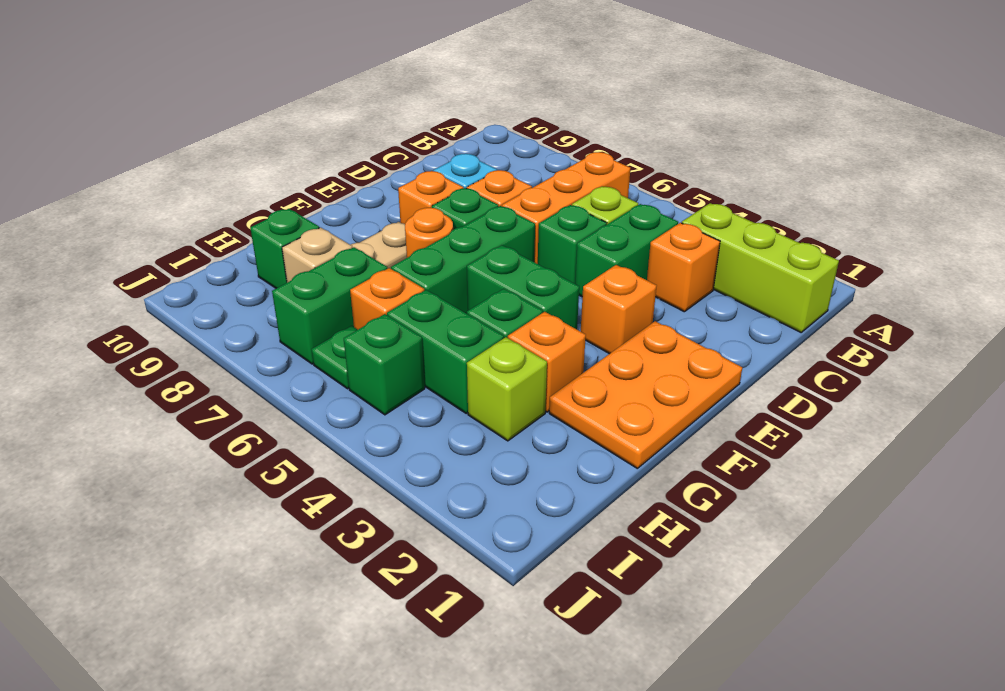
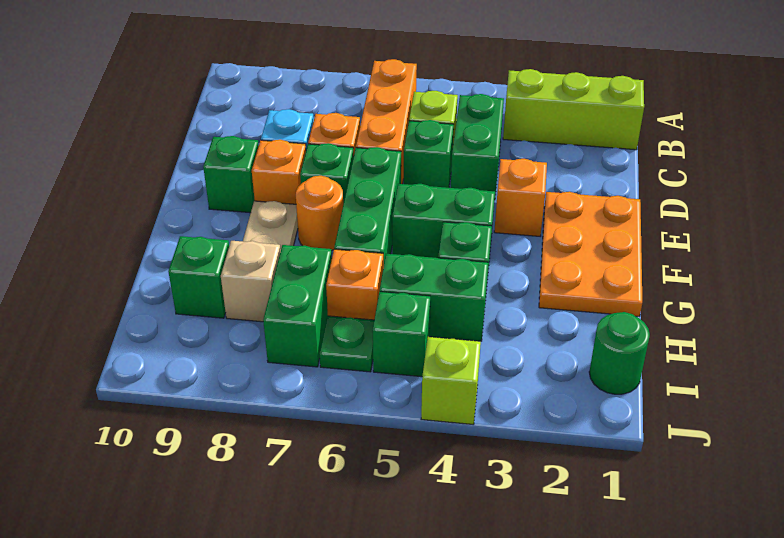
orange brick C3 level 1 -> none
none -> green brick E9 level 1
orange brick G3 level 1 -> none
lime brick H3 level 1 -> lime brick J4 level 1
none -> green round brick I1 level 1

